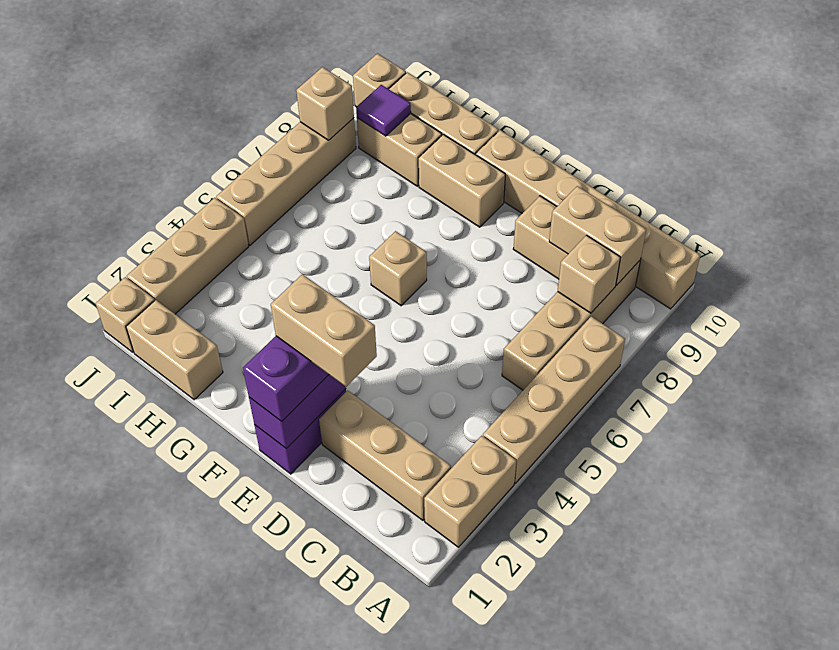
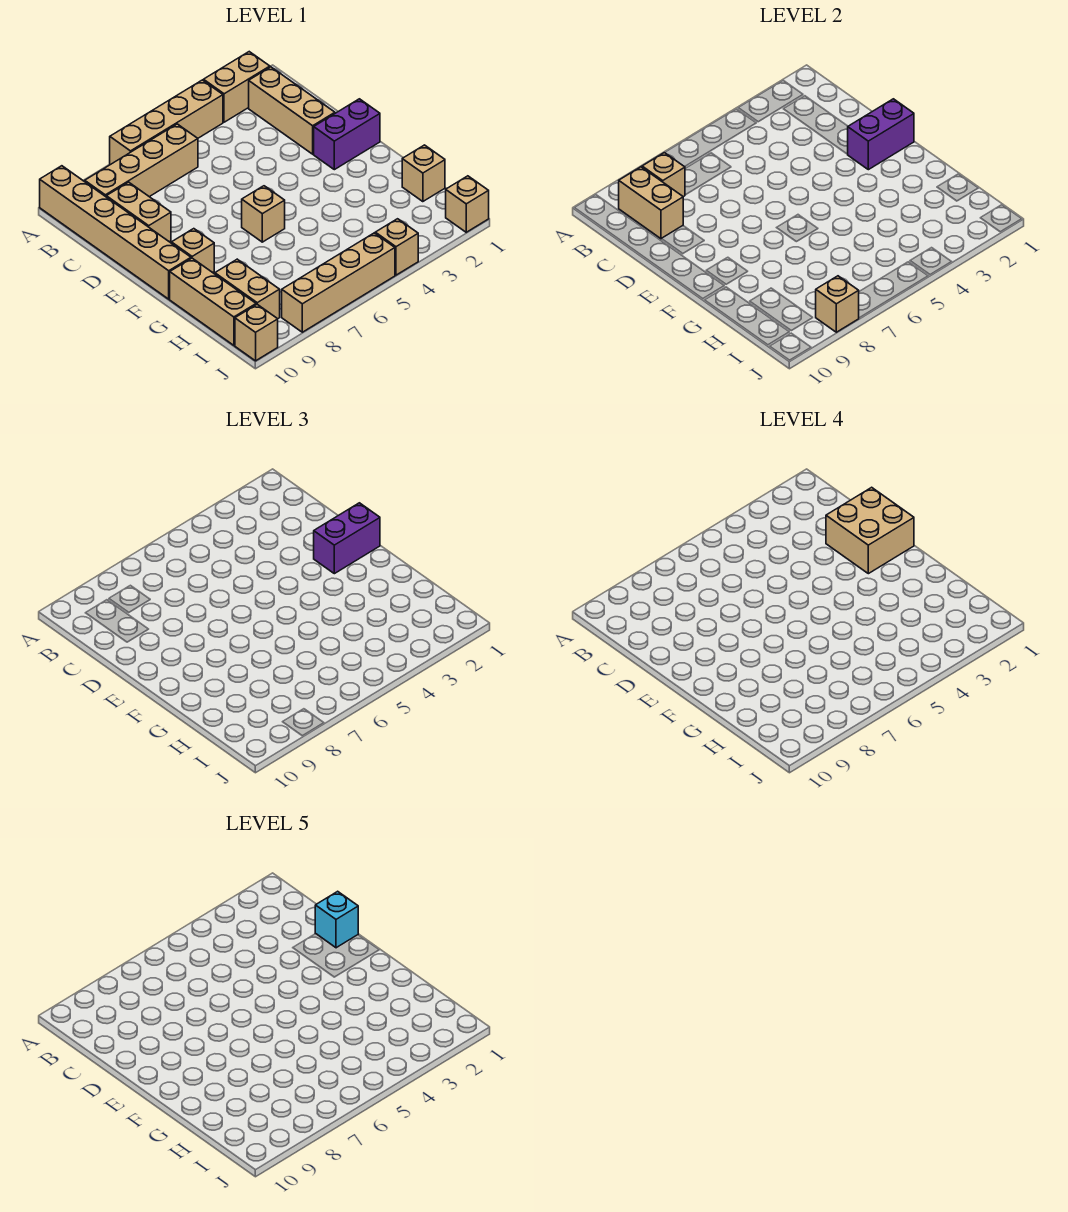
none -> cyan brick D1 level 5
tan brick D2:E2 level 4 -> tan brick D1:E2 level 4
tan brick F9:G9 level 1 -> tan brick F9 level 1
tan brick H1:I1 level 1 -> tan brick H1 level 1
purple tile I9 level 2 -> none
tan brick J2:J4 level 1 -> tan brick J4 level 1

